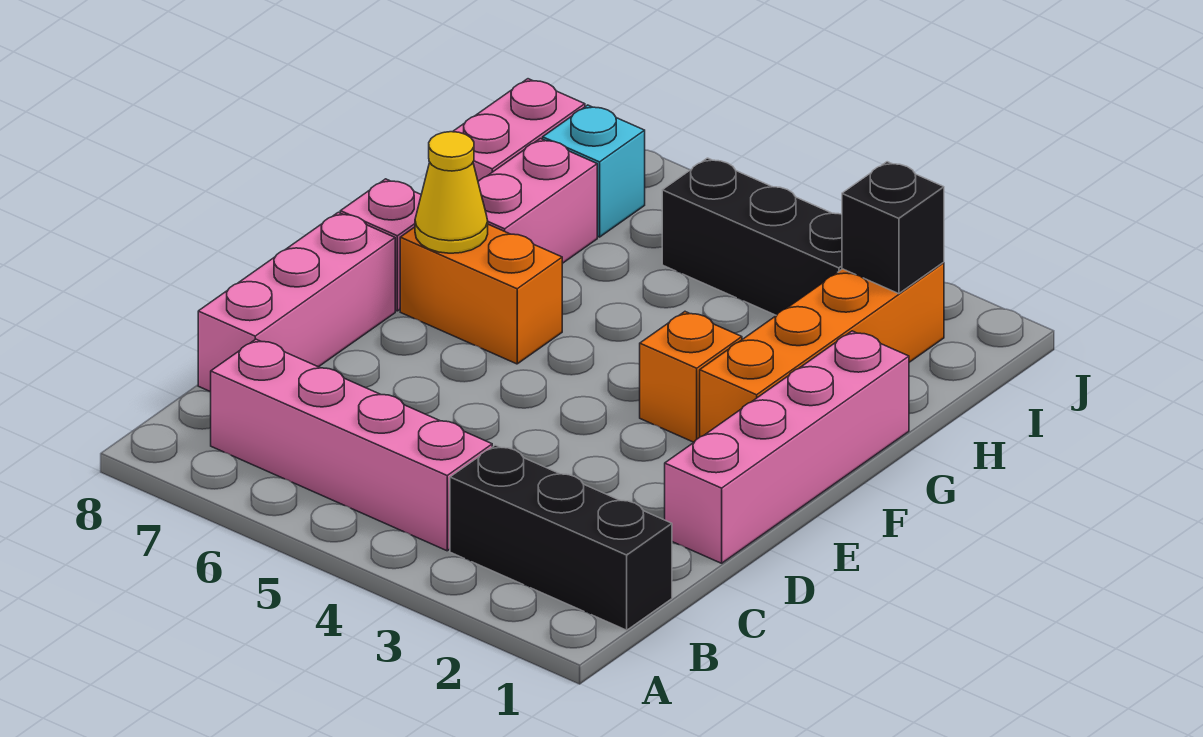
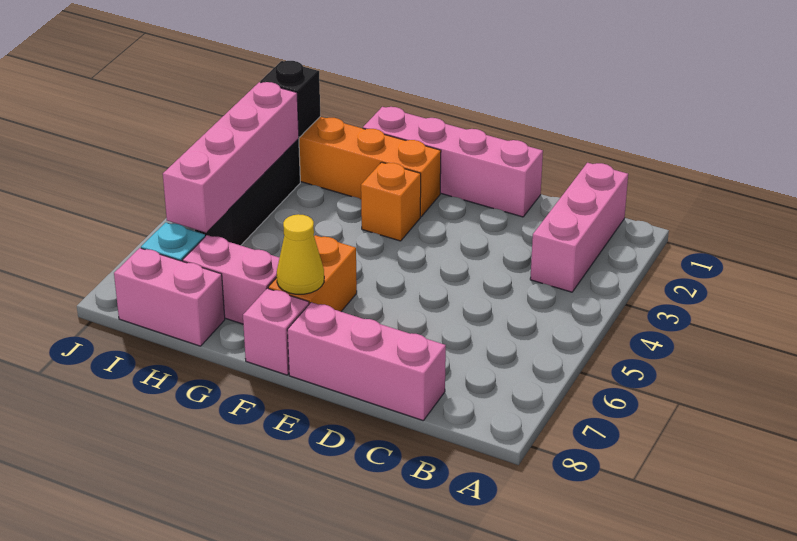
black brick B1:B3 level 1 -> pink brick B1:B3 level 1
pink brick B4:B7 level 1 -> pink brick I3:I6 level 2

